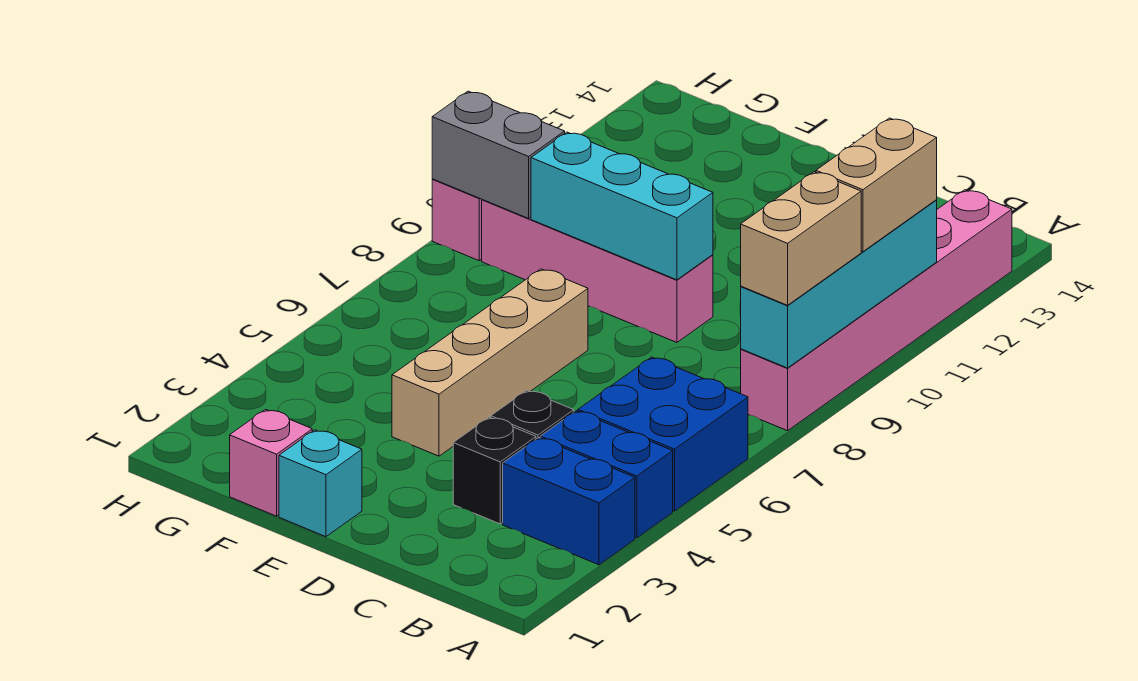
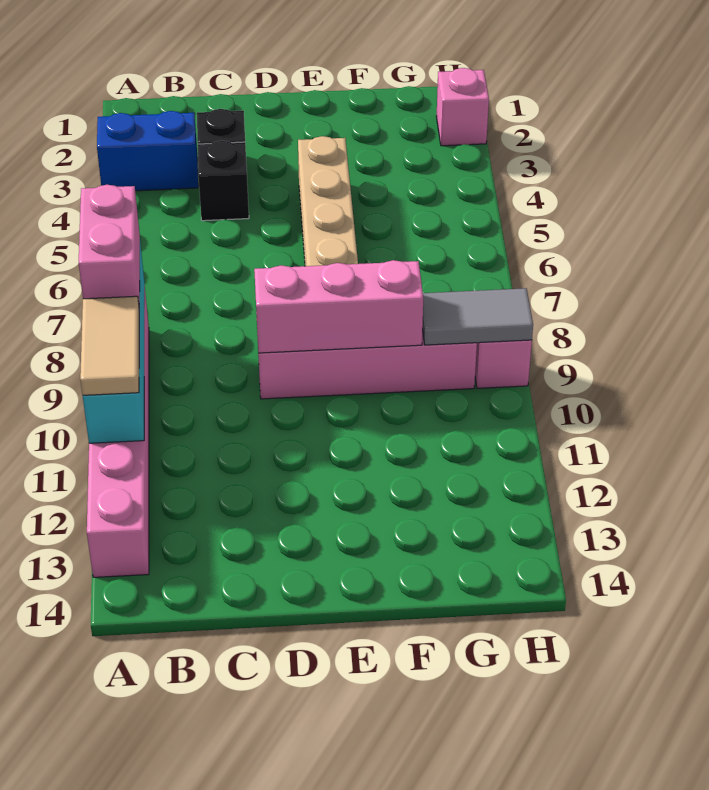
blue brick A4:B4 level 1 -> none
blue brick A5:B6 level 1 -> none
tan brick A8:A9 level 3 -> pink brick A8:A9 level 3
tan brick A10:A11 level 3 -> tan tile A10:A11 level 3
cyan brick D9:F9 level 2 -> pink brick D9:F9 level 2
cyan brick E1 level 1 -> none
pink brick F1 level 1 -> pink brick H2 level 1
grey brick G9:H9 level 2 -> grey tile G9:H9 level 2

